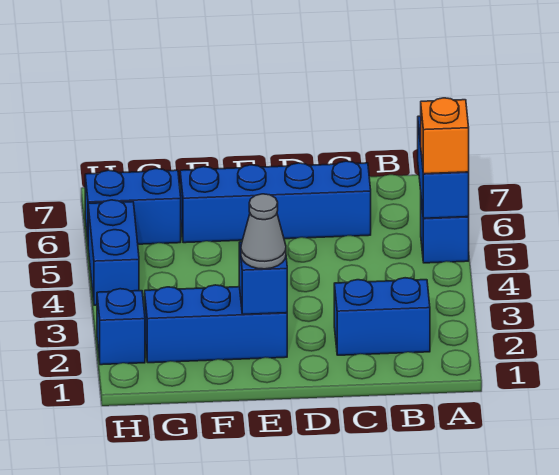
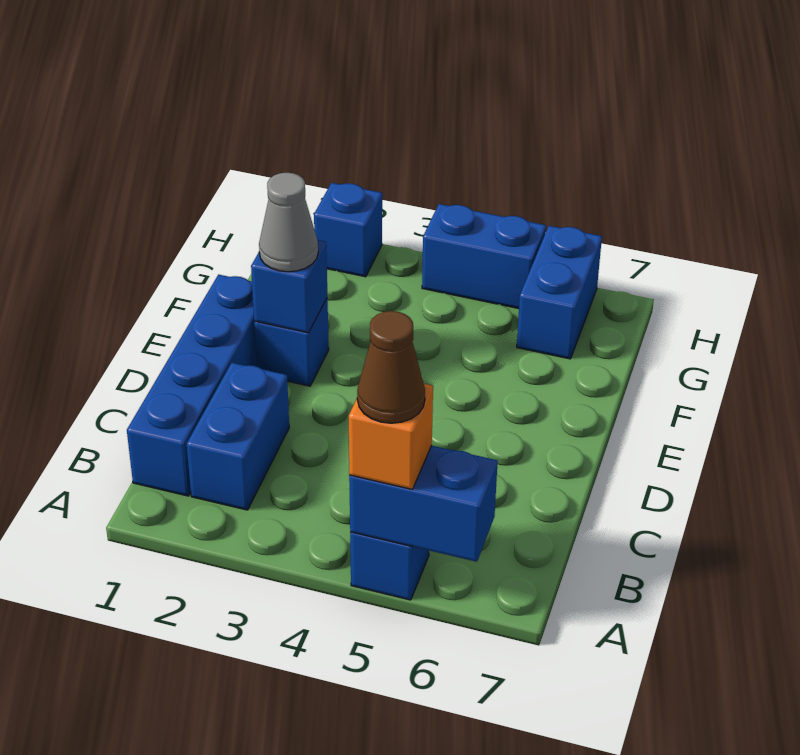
none -> brown cone A5 level 4
blue brick C6:F6 level 1 -> blue brick B1:E1 level 1
blue brick E2:G2 level 1 -> blue brick E2 level 1

